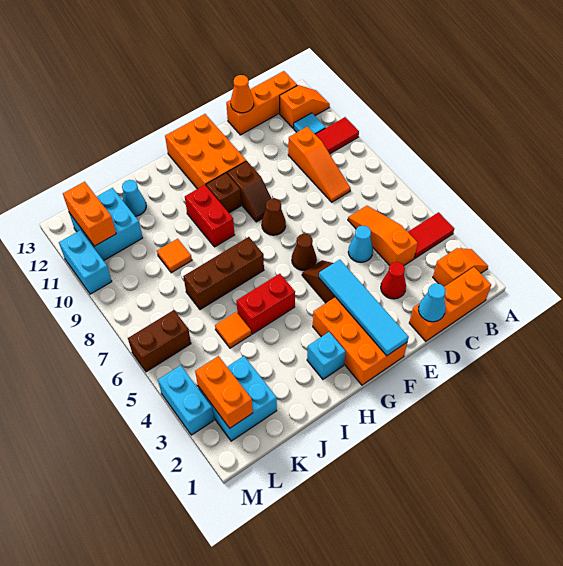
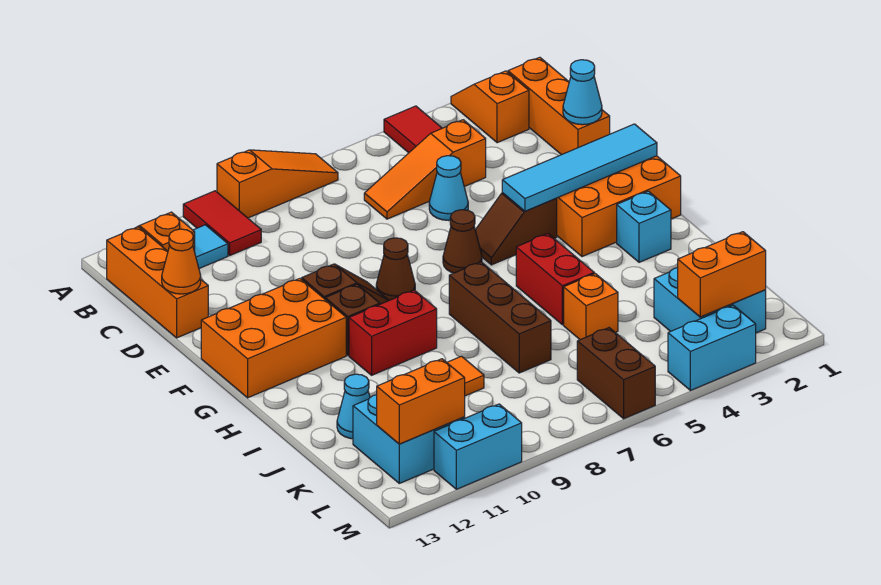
orange slope C8:C10 level 1 top 10 -> orange slope A7:A9 level 1 top 9
red cone D3 level 1 -> none
orange tile J5 level 1 -> orange brick J5 level 1

